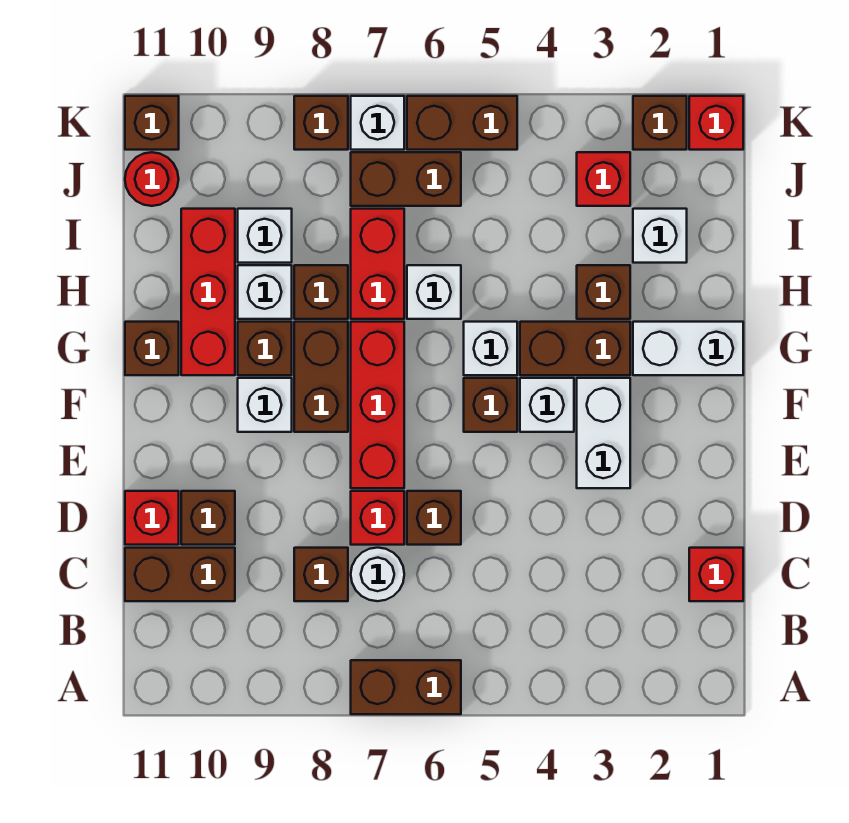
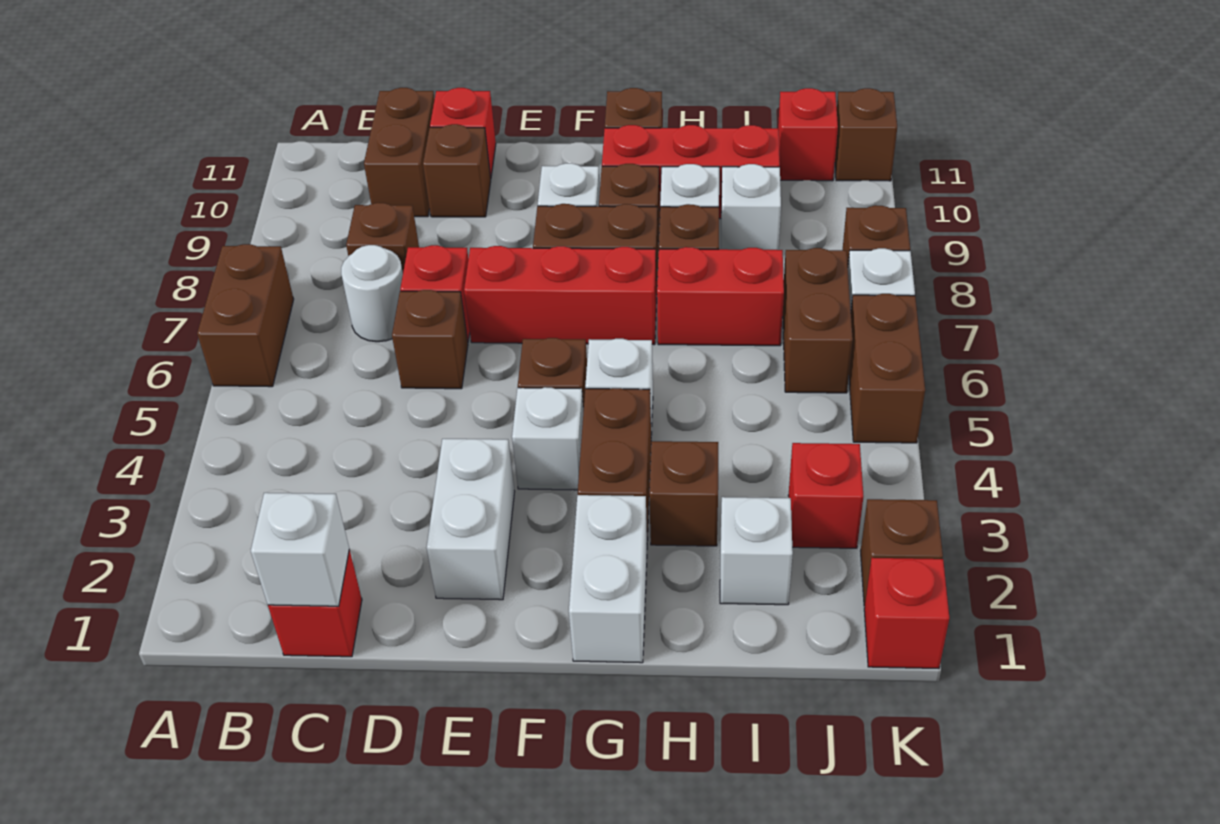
white brick E3:F3 level 1 -> white brick E2:E3 level 1
white brick H6 level 1 -> white brick C1 level 2
red round brick J11 level 1 -> red brick J11 level 1

